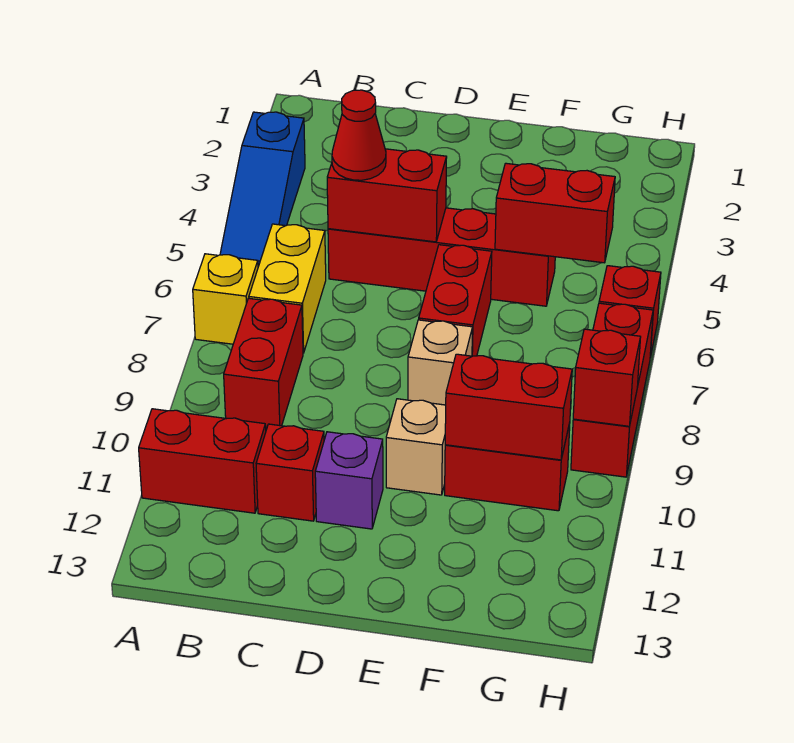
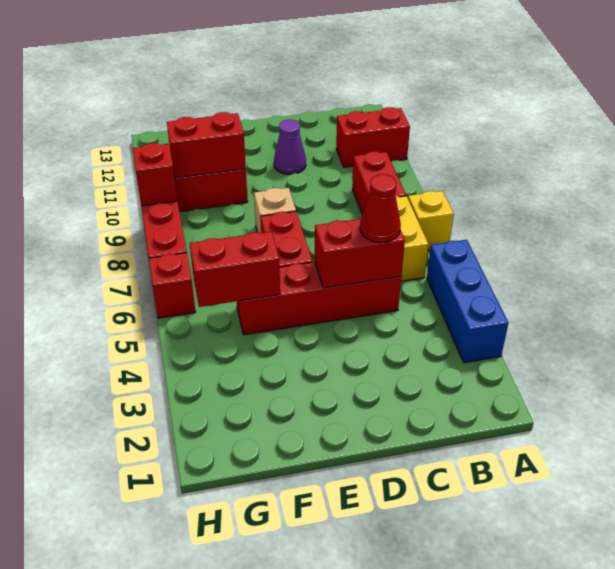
blue slope A3:A5 level 1 top 3 -> blue brick A3:A5 level 1
red brick C11 level 1 -> none
purple brick D11 level 1 -> purple cone D11 level 1
tan brick E10 level 1 -> none

